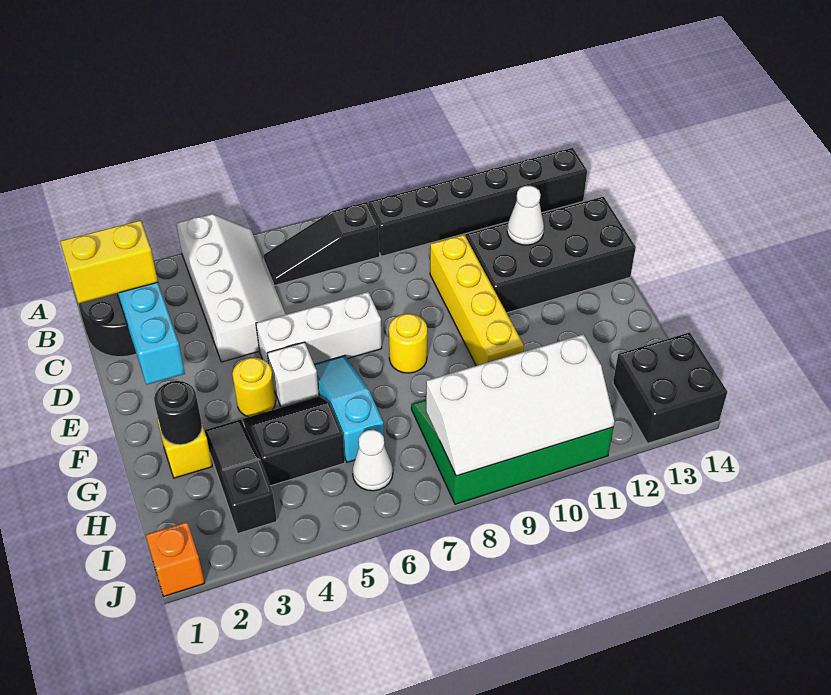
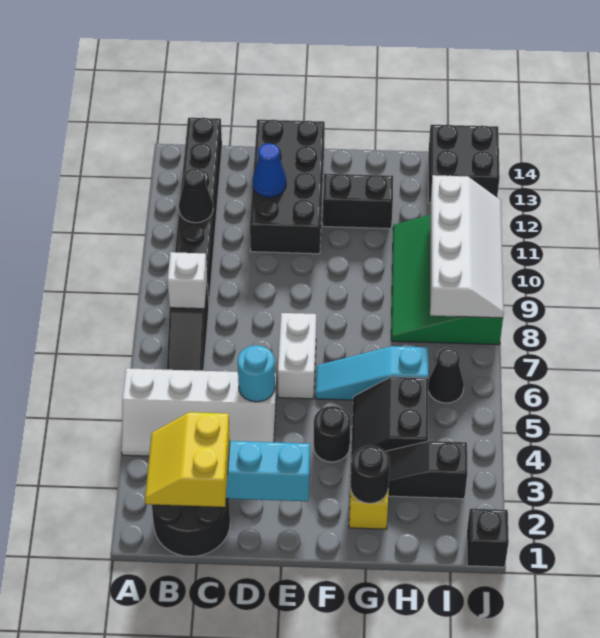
white slope A4:D5 level 1 top 4 -> white slope A4:D5 level 1 top 5
none -> black cone B11 level 2
none -> cyan round brick D5 level 2
yellow brick D10:G10 level 1 -> none
white cone D12 level 2 -> blue cone D12 level 2
white brick E5:E7 level 1 -> white brick E6:E7 level 1
yellow round brick F4 level 1 -> black round brick F4 level 1
white brick F5 level 1 -> white brick B8 level 2
yellow round brick F8 level 1 -> none
none -> black brick F12:G12 level 1
white cone I6 level 1 -> black cone I6 level 1
orange brick J1 level 1 -> black brick J1 level 1

